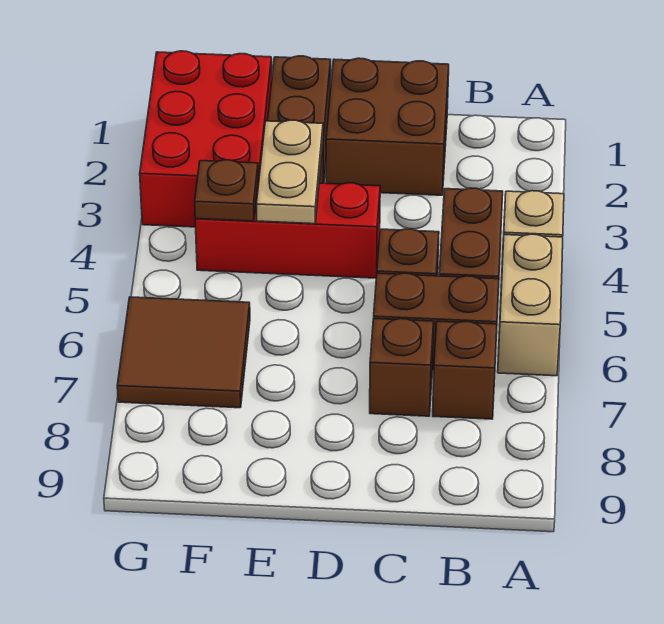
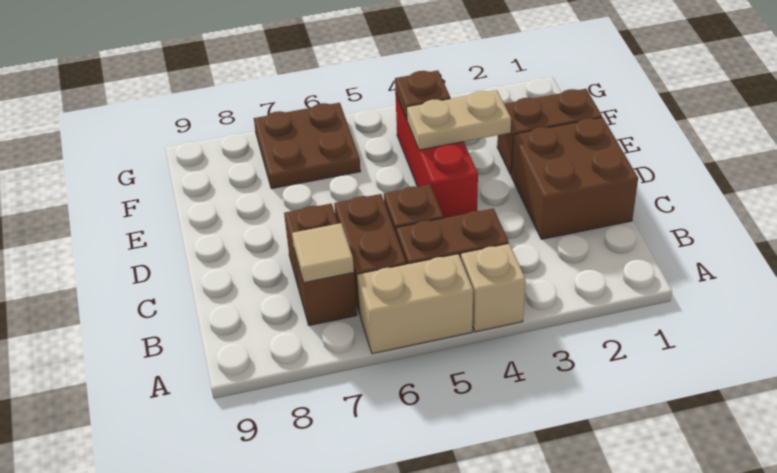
none -> tan tile B7 level 2
red brick F1:G3 level 1 -> none
brown tile F6:G7 level 1 -> brown plate F6:G7 level 1

